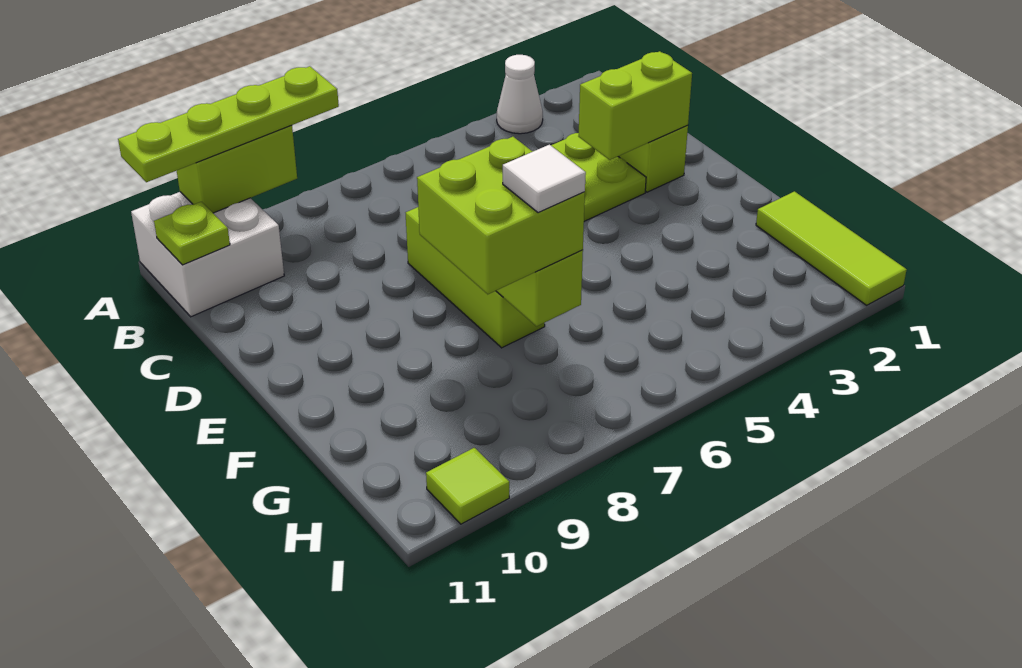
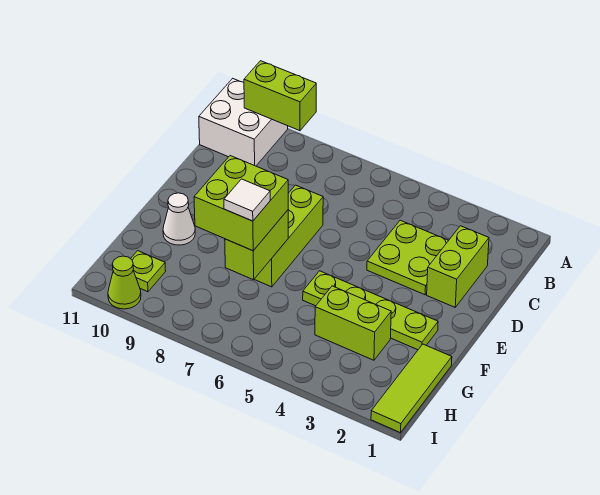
white cone A3 level 1 -> white cone F10 level 1
lime plate A8:A11 level 3 -> lime plate F2:F5 level 1
lime plate B11 level 2 -> lime plate H10 level 1
lime brick D2:D3 level 2 -> lime brick G3:G4 level 1
lime tile I10 level 1 -> lime cone I10 level 1

